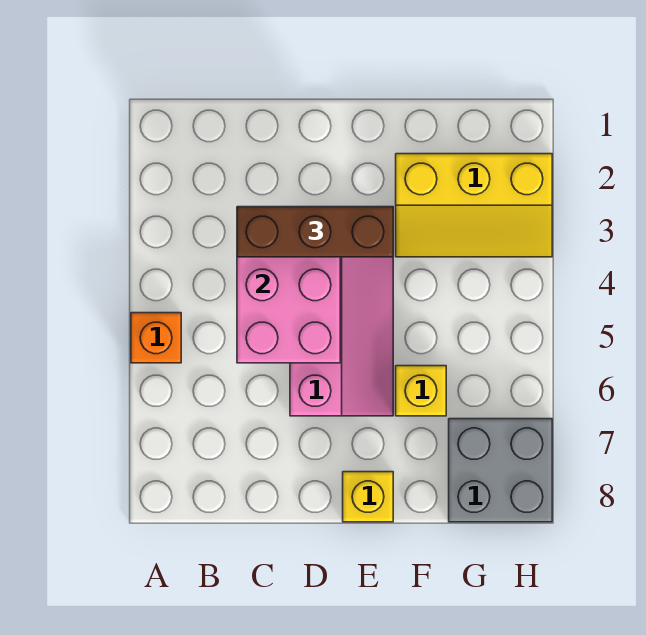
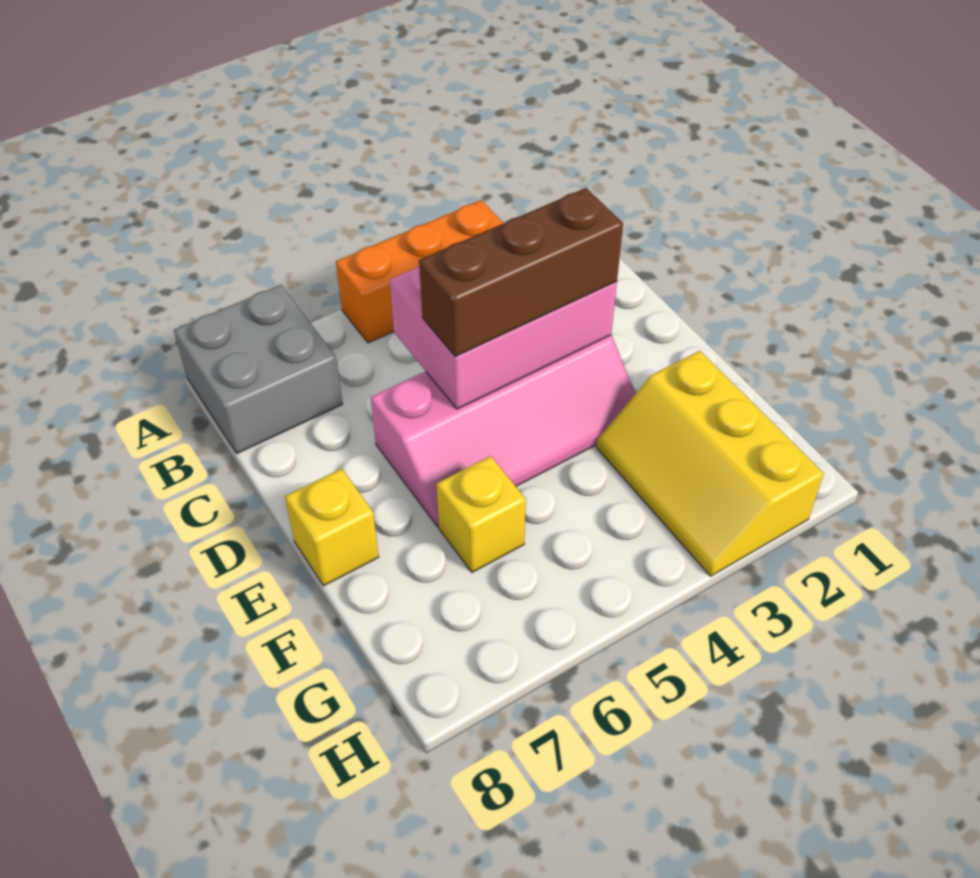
orange brick A5 level 1 -> orange brick A3:A5 level 1
brown brick C3:E3 level 3 -> brown brick D3:D5 level 3
grey brick G7:H8 level 1 -> grey brick A7:B8 level 1

